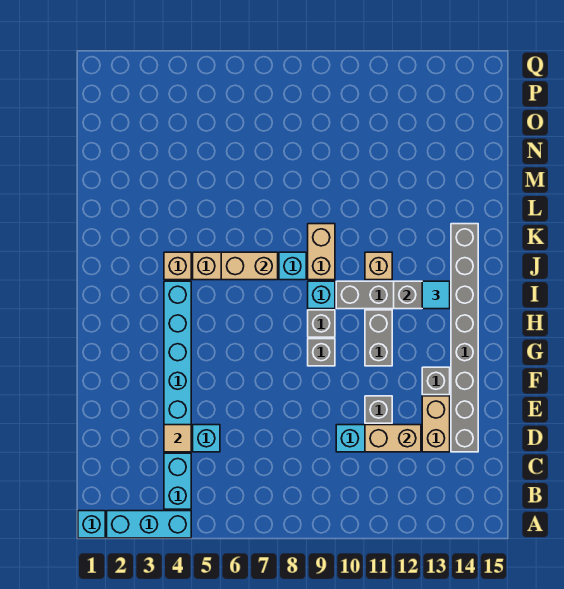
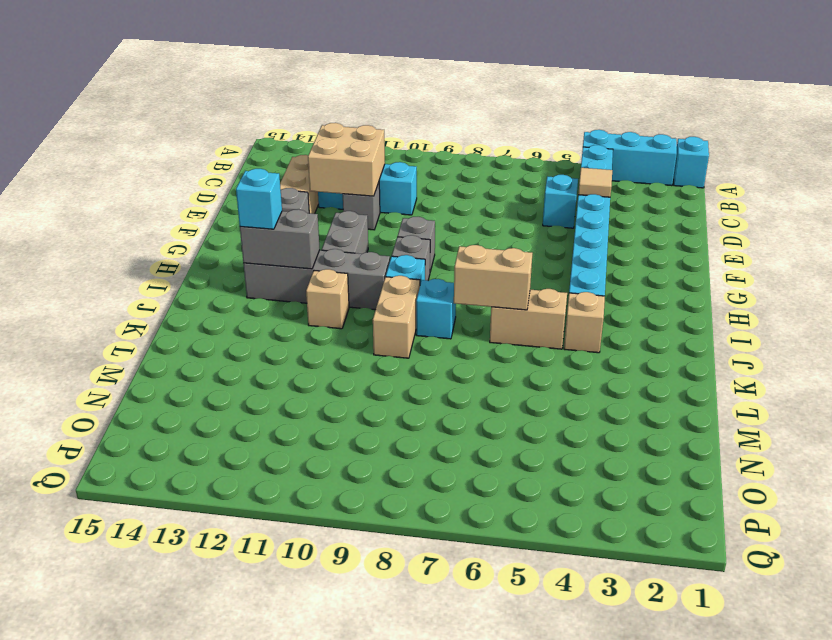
tan brick D11:D12 level 2 -> tan brick D11:E12 level 2
grey brick D14:K14 level 1 -> none
cyan tile I13 level 3 -> cyan brick I13 level 3

